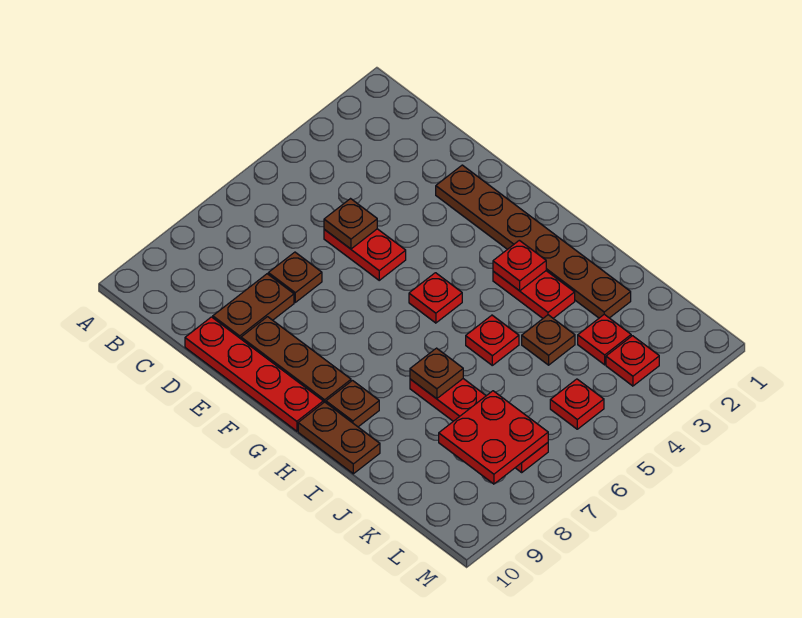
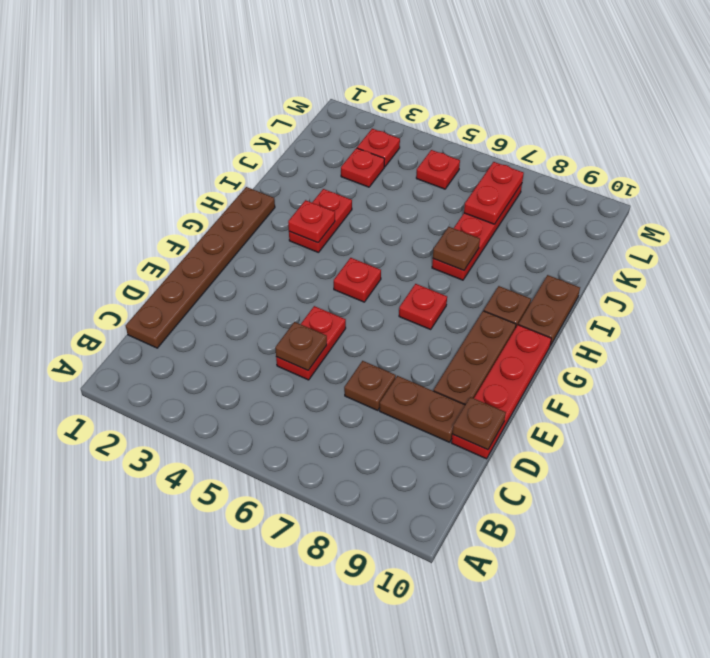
brown plate E2:J2 level 1 -> brown plate C1:H1 level 1
red plate I5 level 1 -> red plate G7 level 1
brown plate J4 level 1 -> brown plate D10 level 2
red plate K7:L8 level 2 -> red plate K7:L7 level 2

